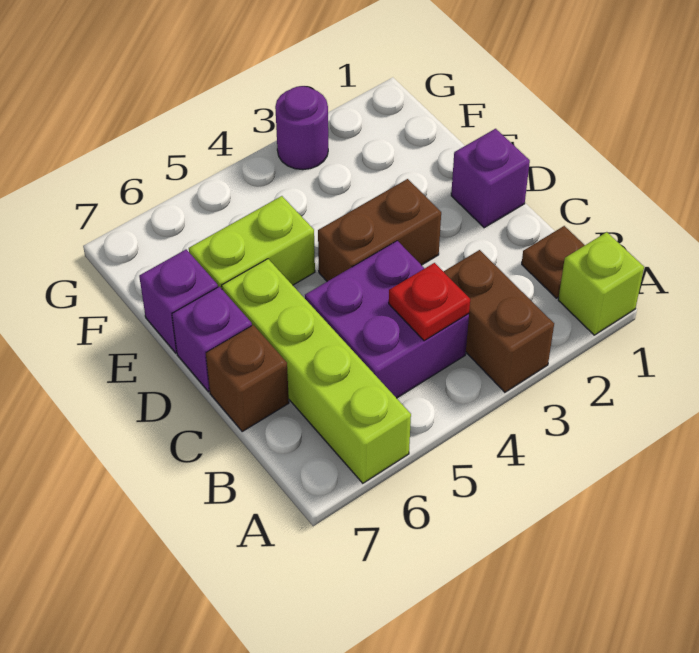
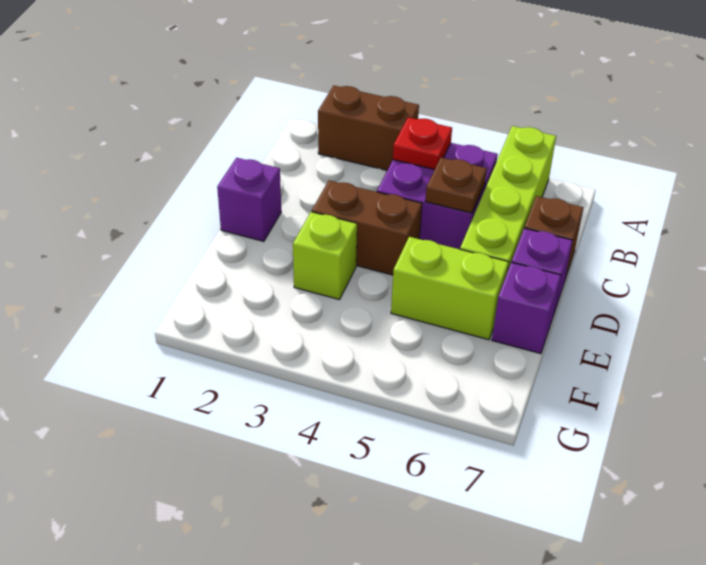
lime brick A1 level 1 -> lime brick E3 level 1
brown brick A3:B3 level 1 -> brown brick A2:A3 level 1
brown plate B1 level 1 -> brown plate C5 level 2
purple round brick G3 level 1 -> none

